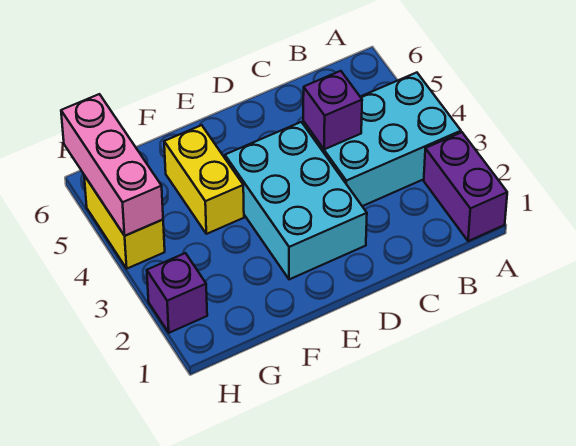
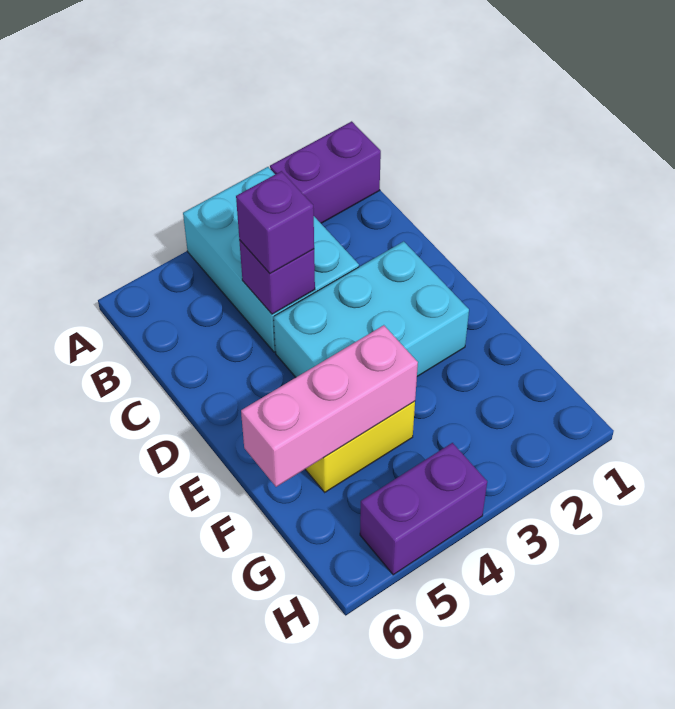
purple brick H2 level 1 -> purple brick C4 level 3
yellow brick H4:H5 level 1 -> purple brick H4:H5 level 1
pink brick H4:H6 level 2 -> pink brick F4:F6 level 2

